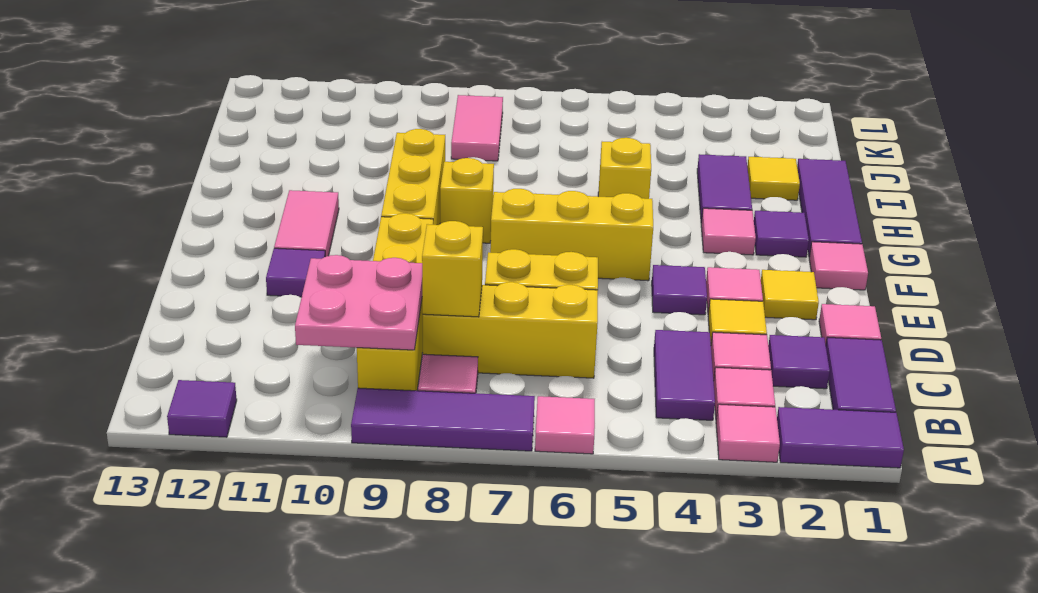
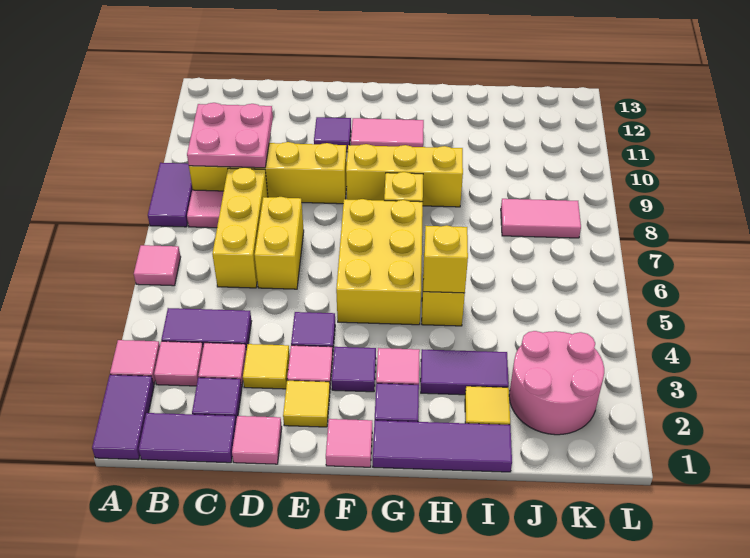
purple tile A7:A9 level 1 -> purple tile A8:A9 level 1
purple tile A12 level 1 -> purple tile F3 level 1
yellow brick C8 level 2 -> yellow brick H5 level 2
yellow brick F5:F7 level 1 -> yellow brick F5:G7 level 1
none -> pink round brick J2:K3 level 1

